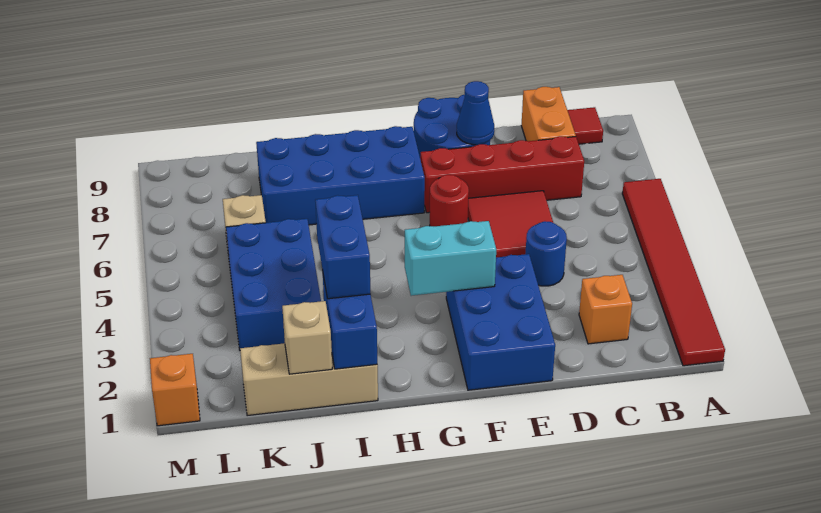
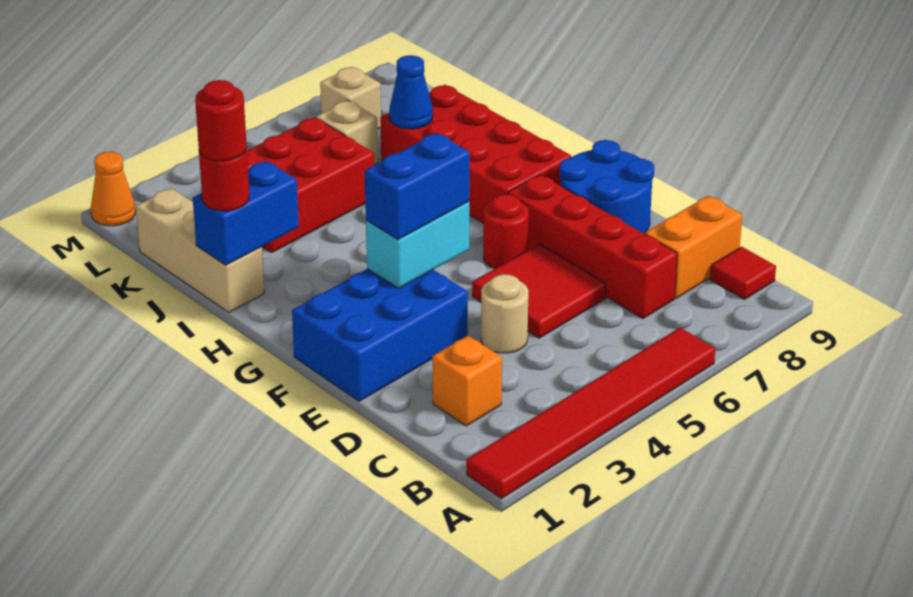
blue round brick D4 level 1 -> tan round brick D4 level 1
blue cone E8 level 2 -> blue cone J7 level 2
cyan brick F3:G3 level 2 -> cyan brick F3:F4 level 2
blue brick G7:J8 level 1 -> red brick G7:J8 level 1
none -> red round brick I1 level 3
none -> red round brick I1 level 4
blue brick I2:I3 level 3 -> blue brick F3:F4 level 3
tan brick J1 level 2 -> tan brick L7 level 1
blue brick J3:K5 level 1 -> red brick J3:K5 level 1
orange brick M1 level 1 -> orange cone M1 level 1

